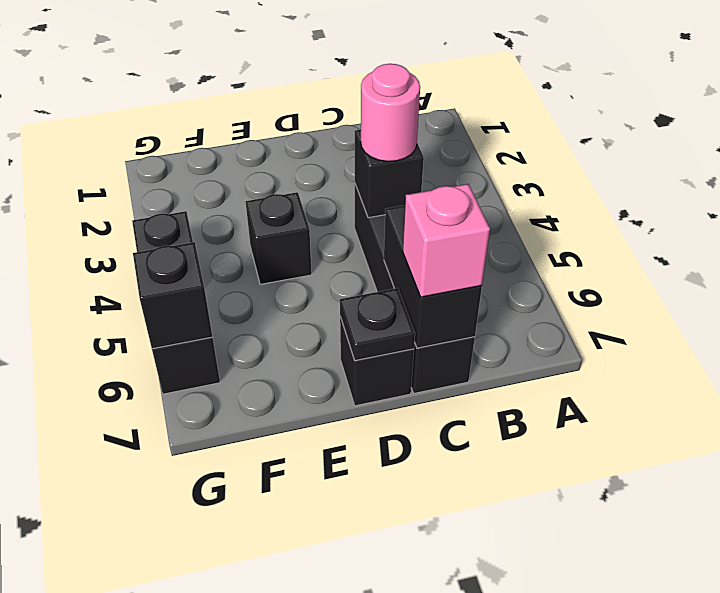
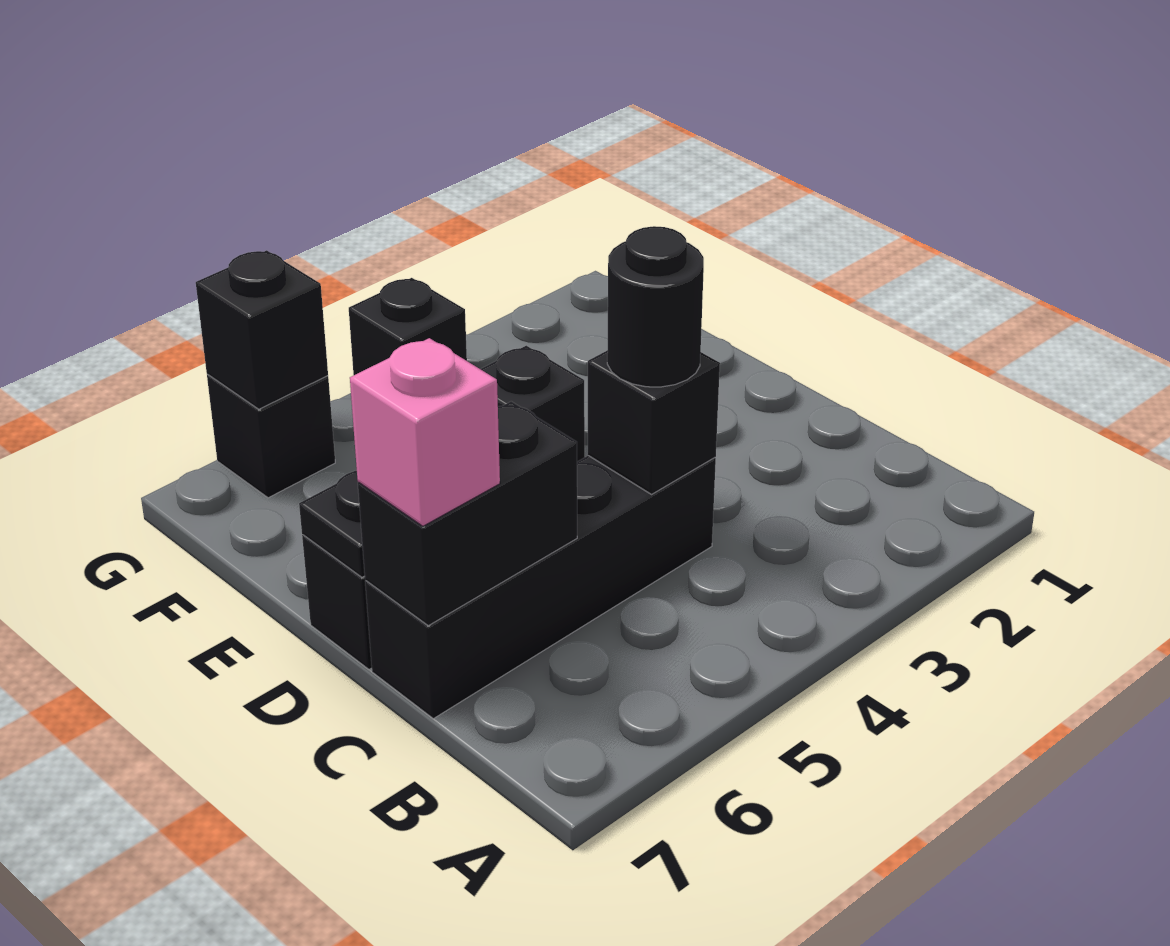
pink round brick C4 level 3 -> black round brick C4 level 3

